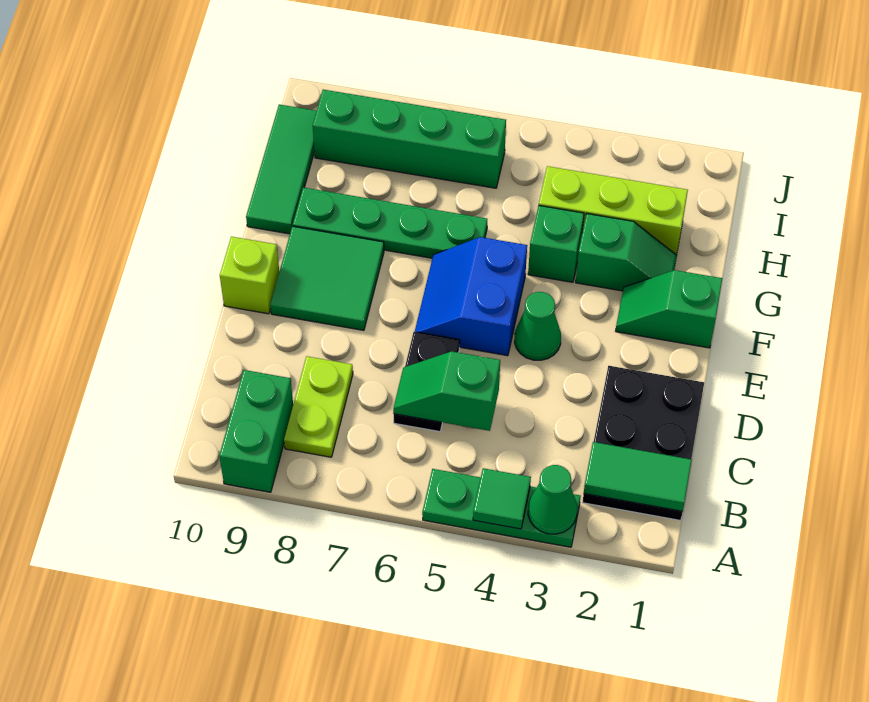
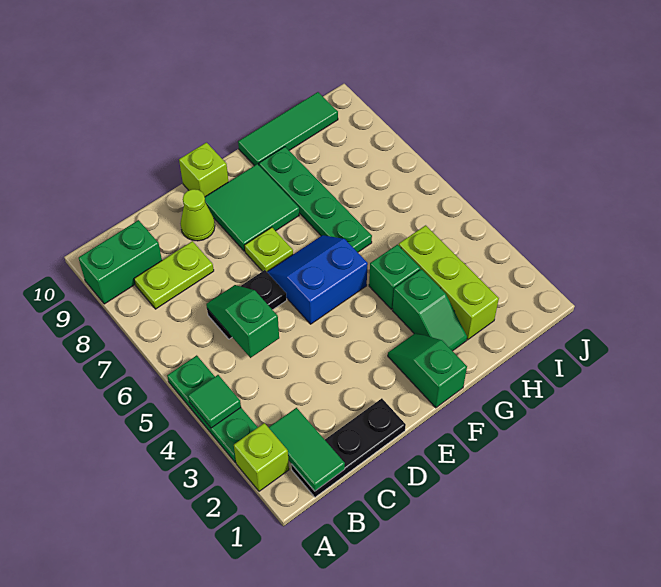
none -> lime brick A2 level 1
green cone A3 level 2 -> none
black plate B1:D2 level 1 -> black plate B1:D1 level 1
none -> lime cone D9 level 1
green cone E4 level 1 -> none
none -> lime plate E7 level 1
green brick I6:I9 level 1 -> none

